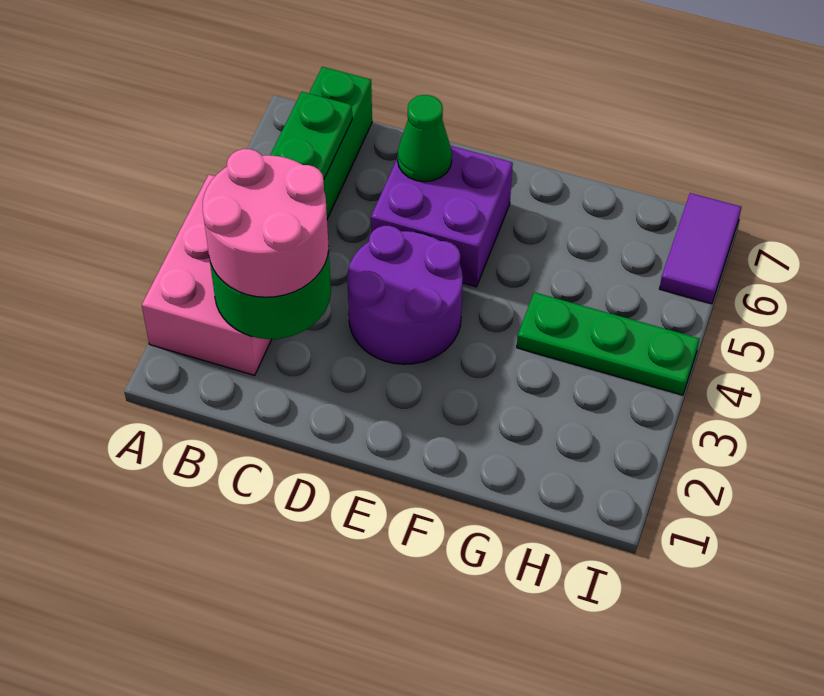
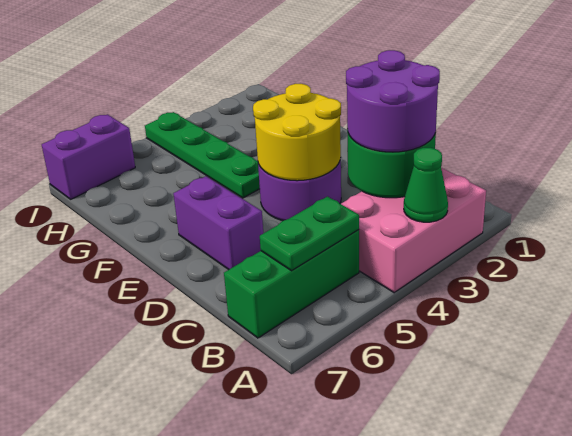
pink round brick B2:C3 level 3 -> purple round brick B2:C3 level 3
none -> yellow round brick D3:E4 level 2
purple brick D5:E6 level 1 -> purple brick D6:E6 level 1
green cone D6 level 2 -> green cone A3 level 2
green plate G4:I4 level 1 -> green plate F4:I4 level 1
purple tile I6:I7 level 1 -> purple brick I6:I7 level 1

